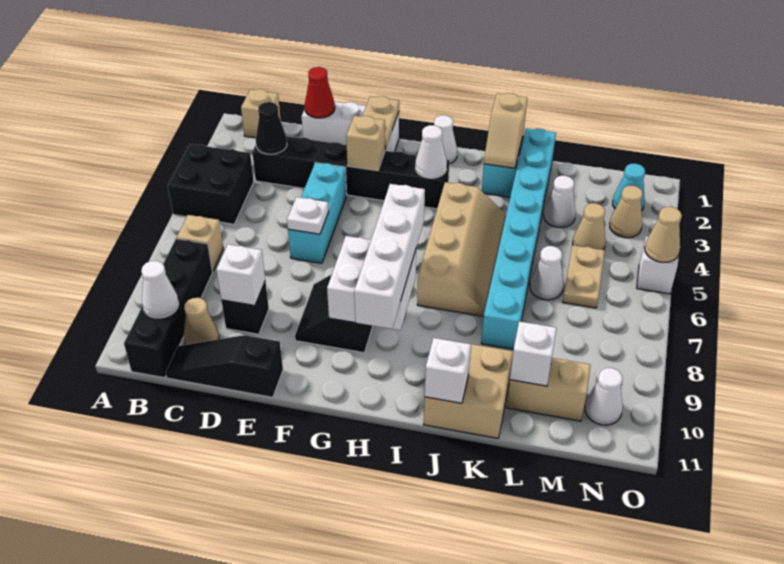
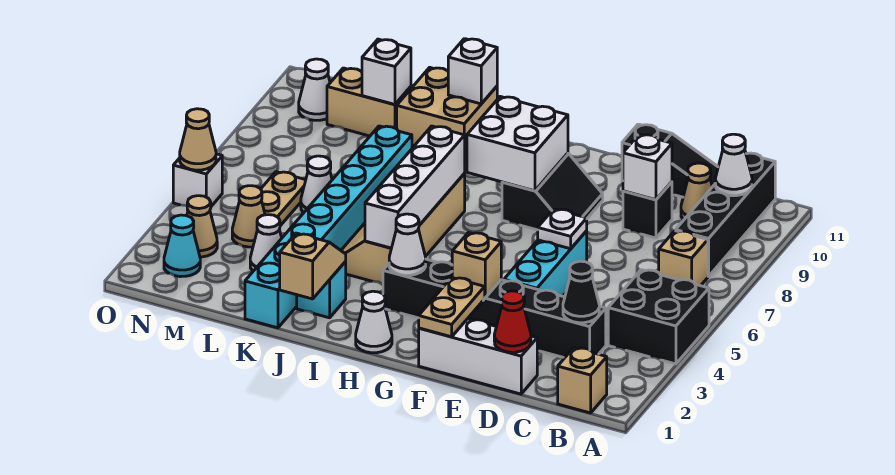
white brick H7:H10 level 3 -> white brick I4:I7 level 2

